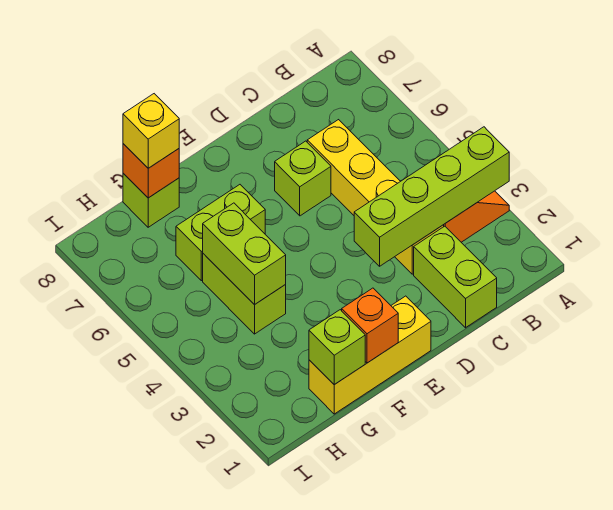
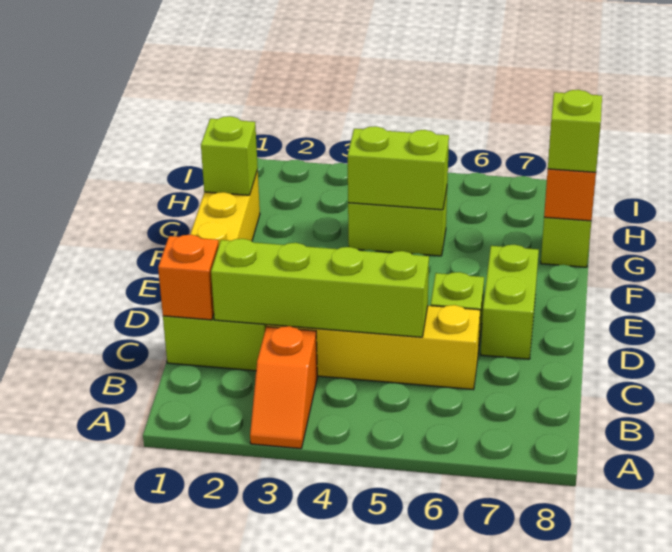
lime brick A3:D3 level 2 -> lime brick C2:C5 level 2
orange brick F1 level 2 -> orange brick C1 level 2
lime brick F6:G6 level 1 -> lime brick D7:E7 level 1
yellow brick G8 level 3 -> lime brick G8 level 3

